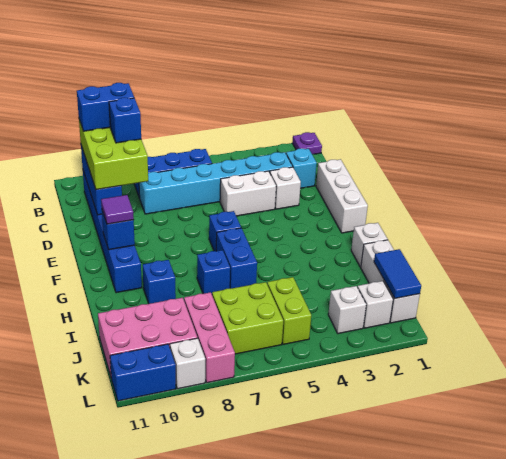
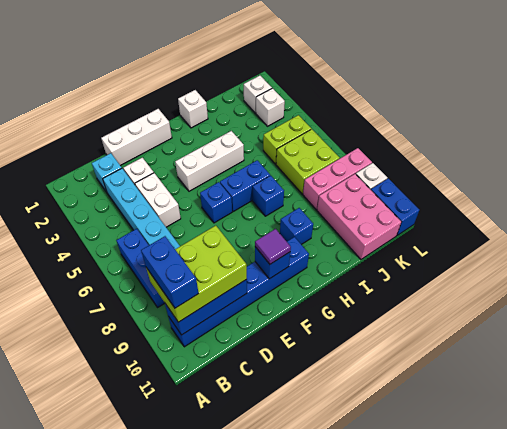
purple plate A1 level 1 -> none
blue brick C9 level 4 -> none
white brick I1:K1 level 1 -> white brick F4:H4 level 1
blue tile J1:K1 level 2 -> none

